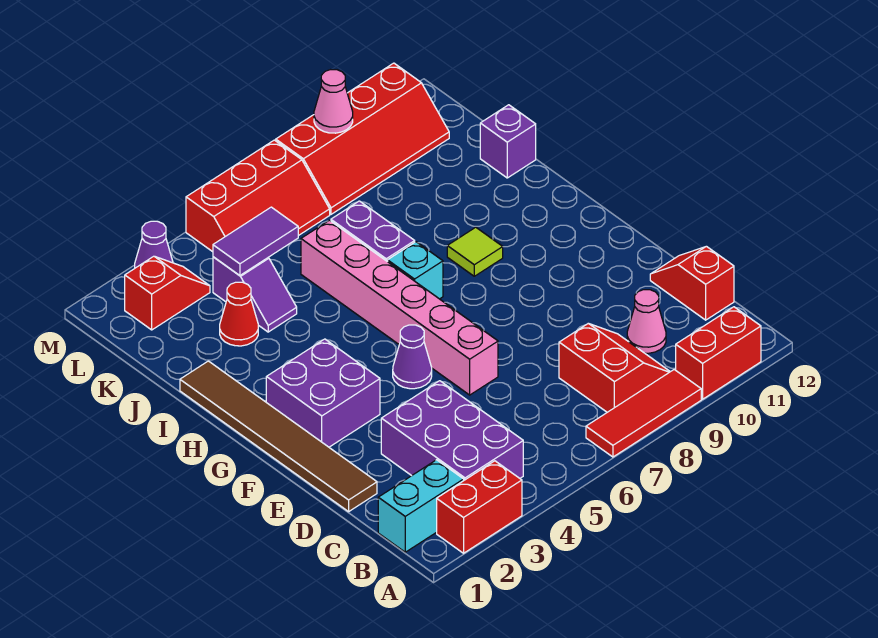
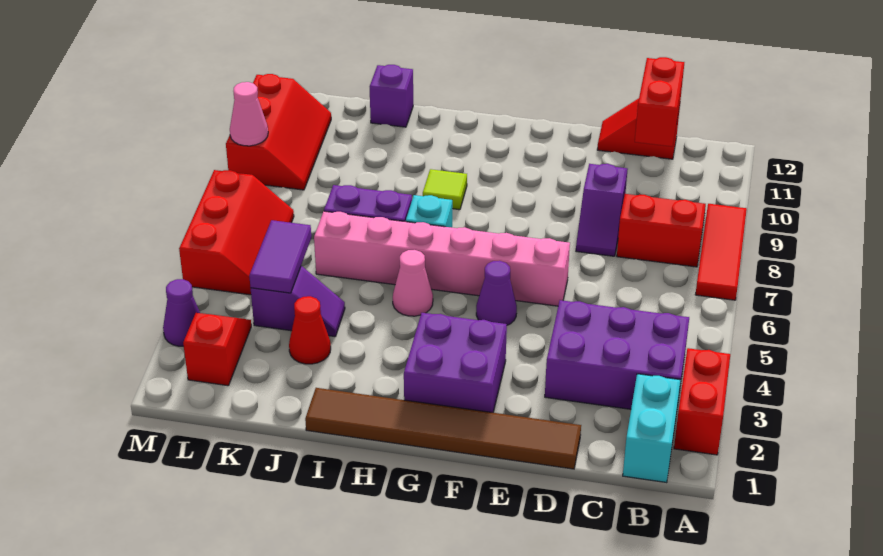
red brick A10:A11 level 1 -> red brick C11:C12 level 2
pink cone C10 level 1 -> pink cone H5 level 1
none -> purple slope D8:D9 level 1 top 9
red slope L8:M11 level 1 top M -> red slope L9:M11 level 1 top M

